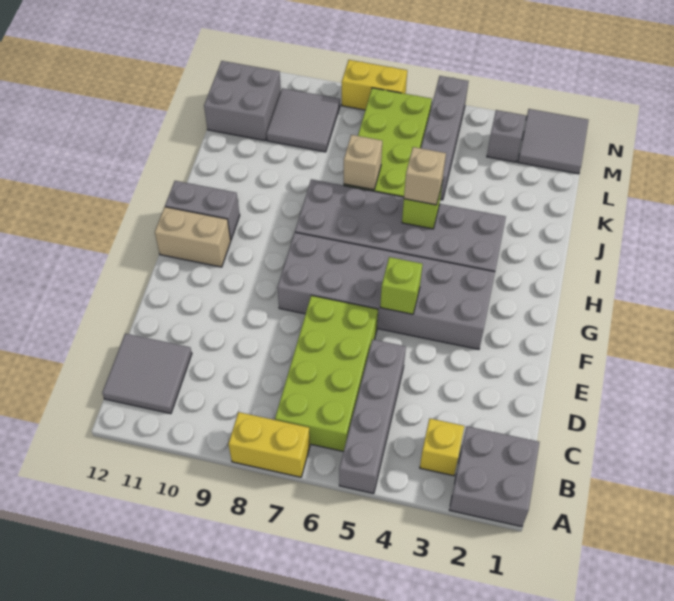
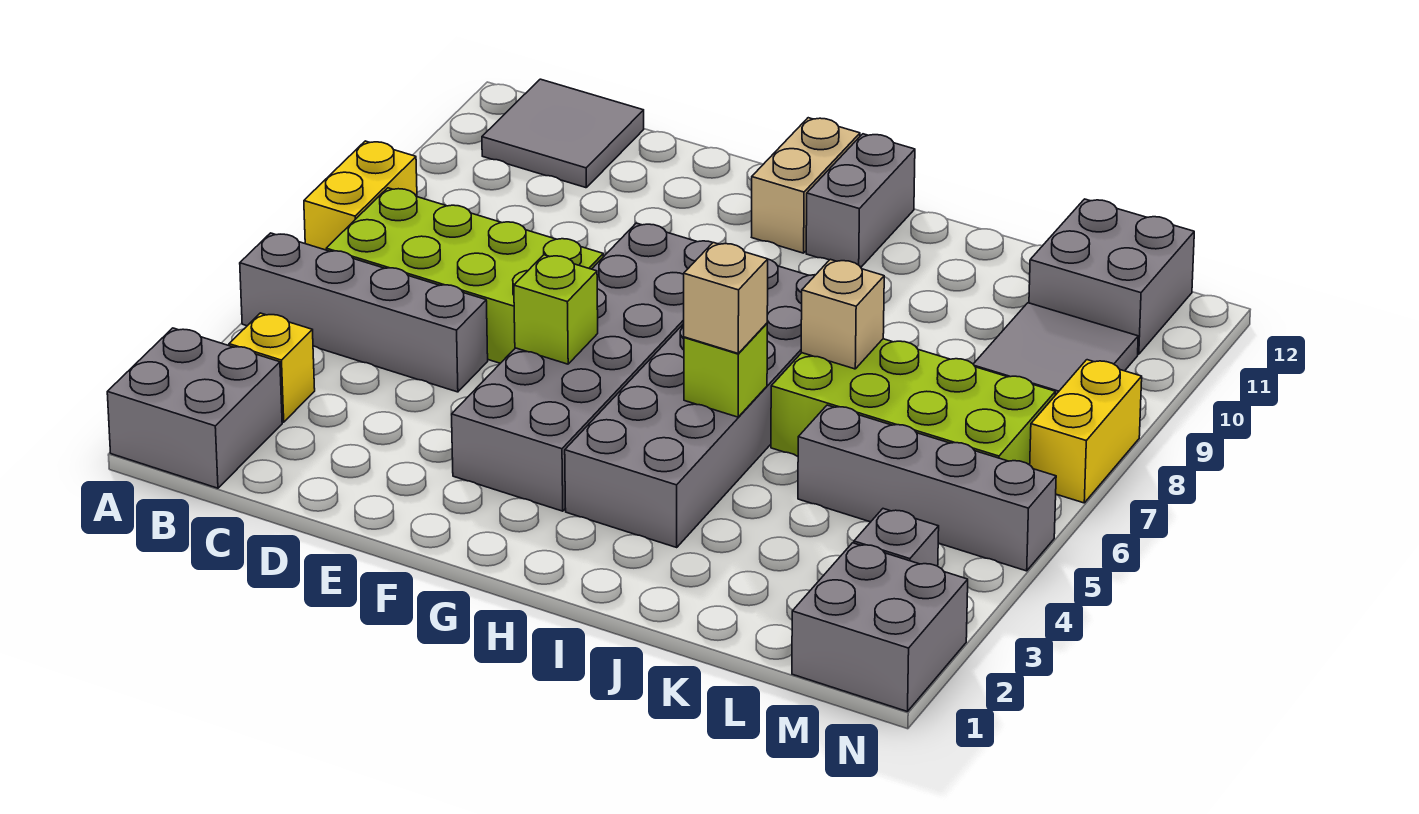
grey tile M1:N2 level 1 -> grey brick M1:N2 level 1

